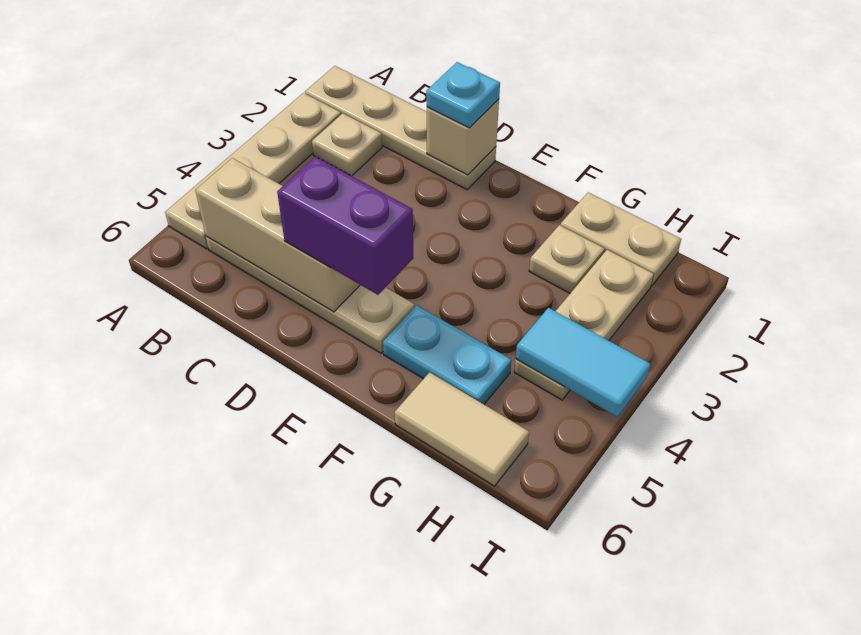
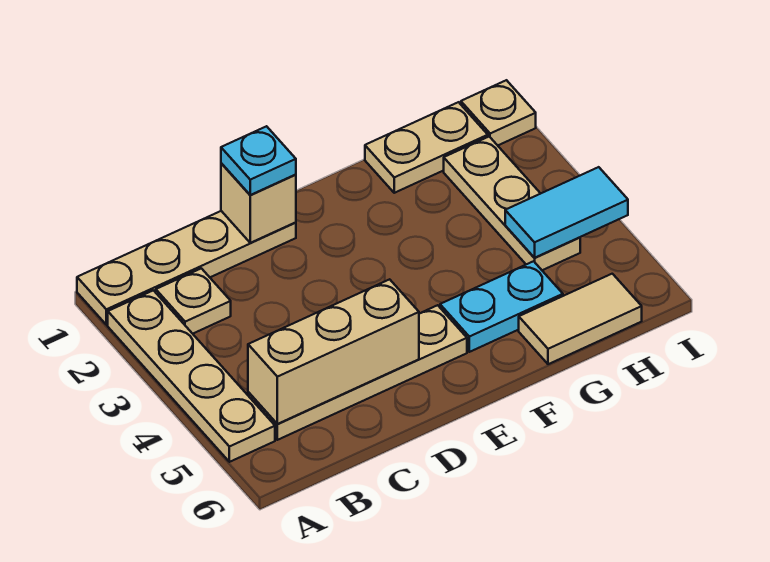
purple brick D5:E5 level 3 -> none
tan plate G2 level 1 -> tan plate I1 level 1

